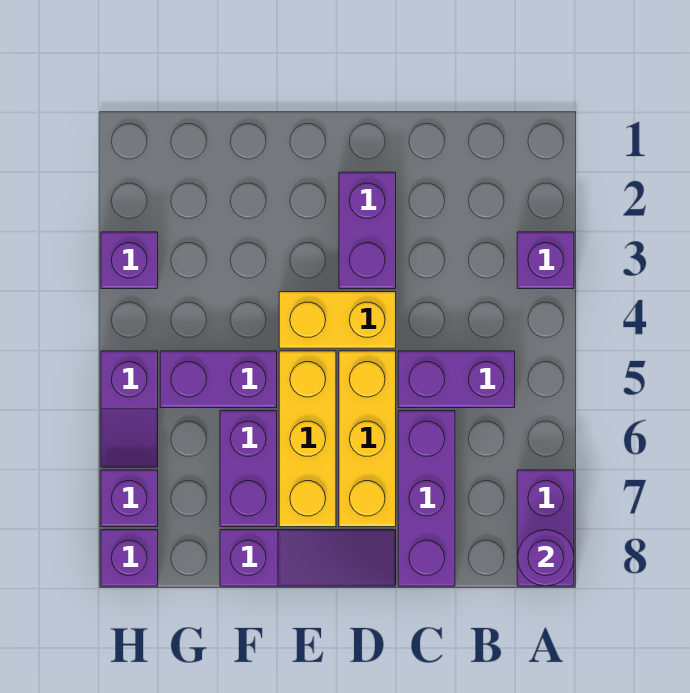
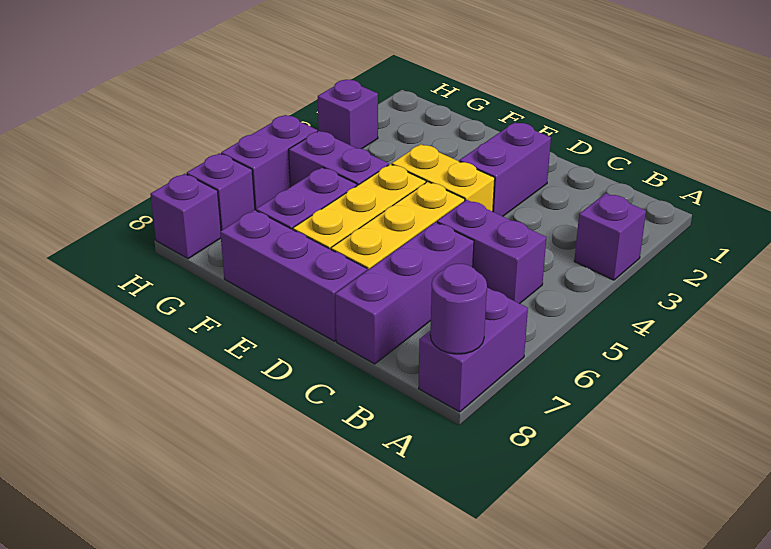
purple slope D8:F8 level 1 top F -> purple brick D8:F8 level 1
purple slope H5:H6 level 1 top 5 -> purple brick H5:H6 level 1

